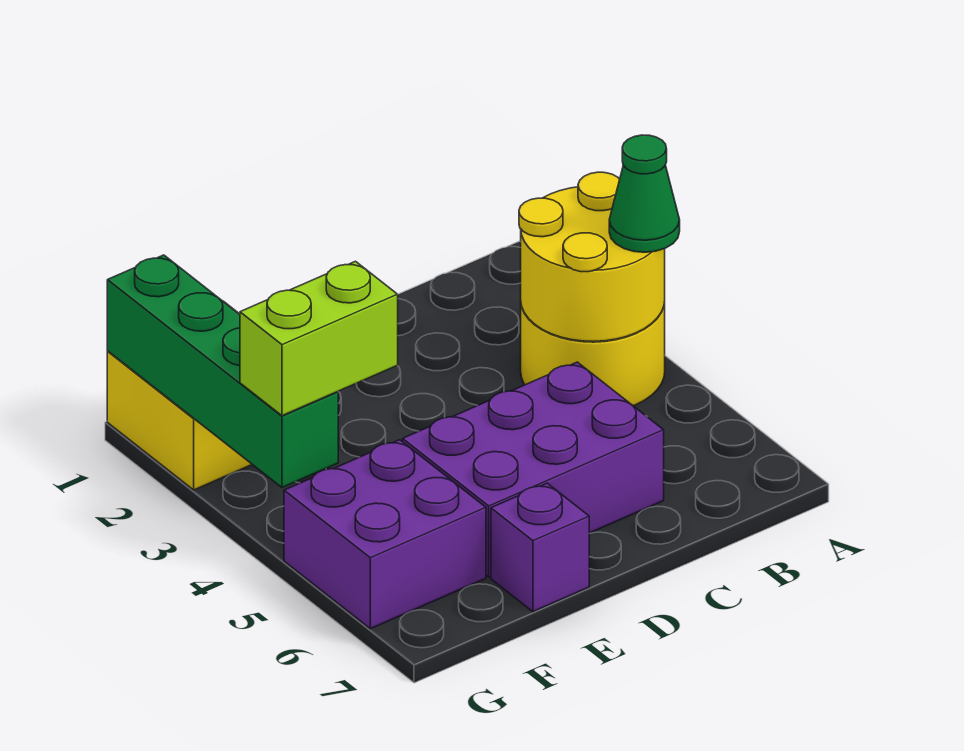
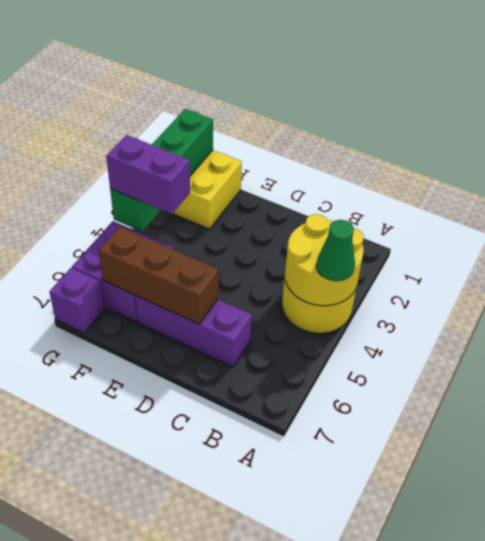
purple brick C5:E6 level 1 -> purple brick C6:E6 level 1
none -> brown brick D6:F6 level 2
purple brick E7 level 1 -> purple brick G7 level 1
lime brick F4:G4 level 3 -> purple brick F4:G4 level 3

